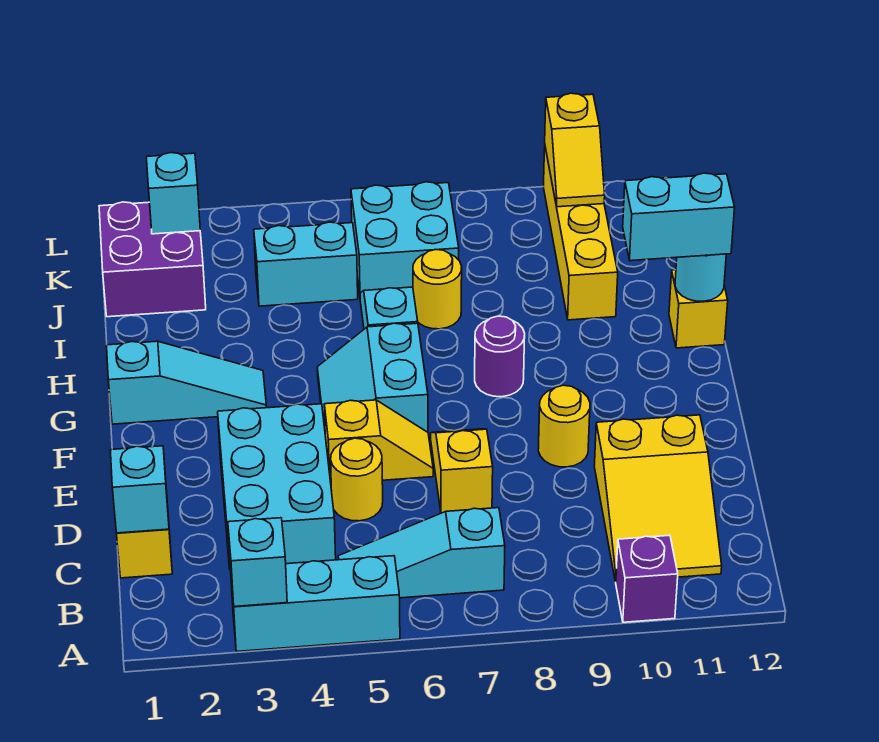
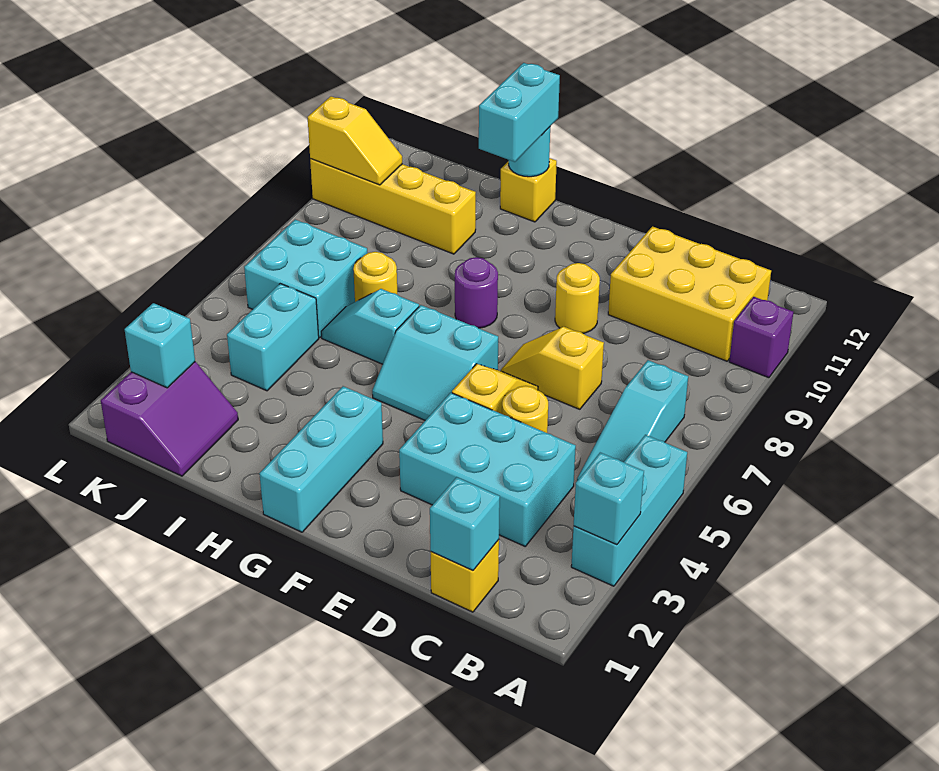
yellow slope B10:D11 level 1 top D -> yellow brick B10:D11 level 1
cyan slope G1:G3 level 1 top 1 -> cyan brick G1:G3 level 1
purple brick J1:K2 level 1 -> purple slope J1:K2 level 1 top K

